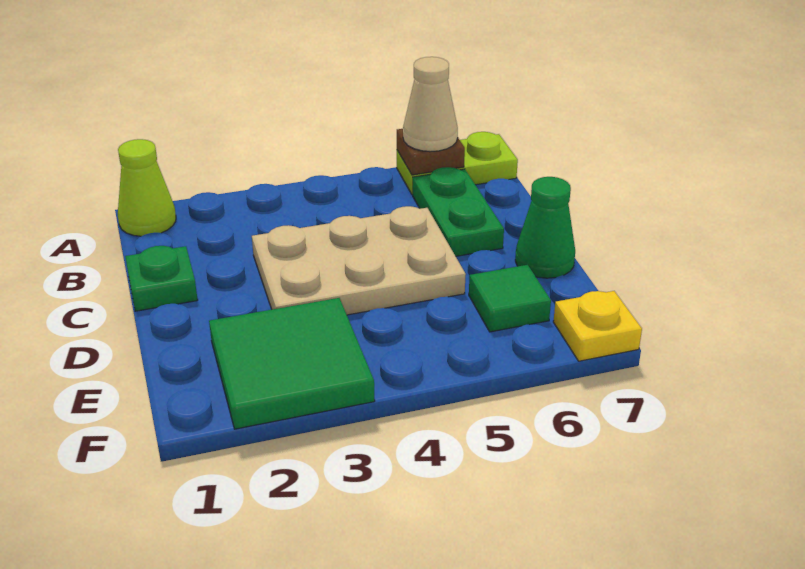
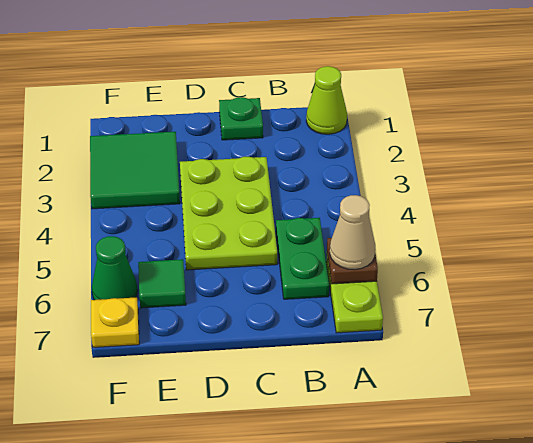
green plate B6:C6 level 1 -> green plate B5:B6 level 1
tan plate C3:D5 level 1 -> lime plate C3:D5 level 1
green cone D7 level 1 -> green cone F6 level 1

